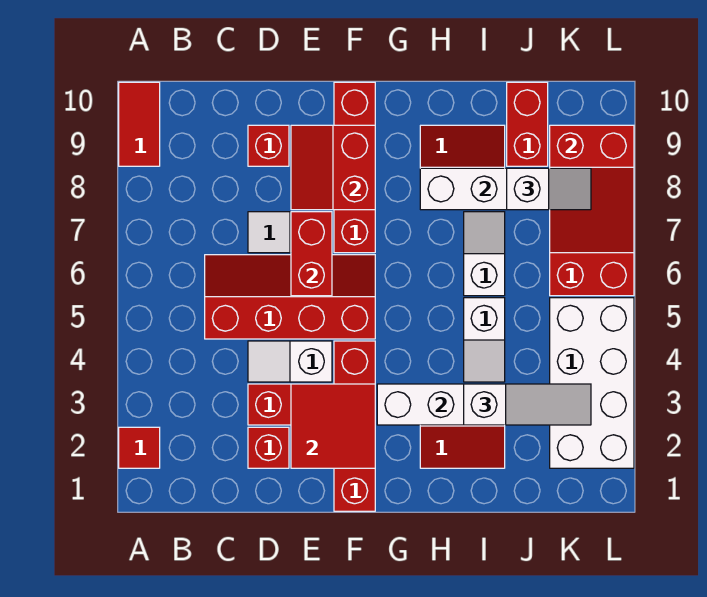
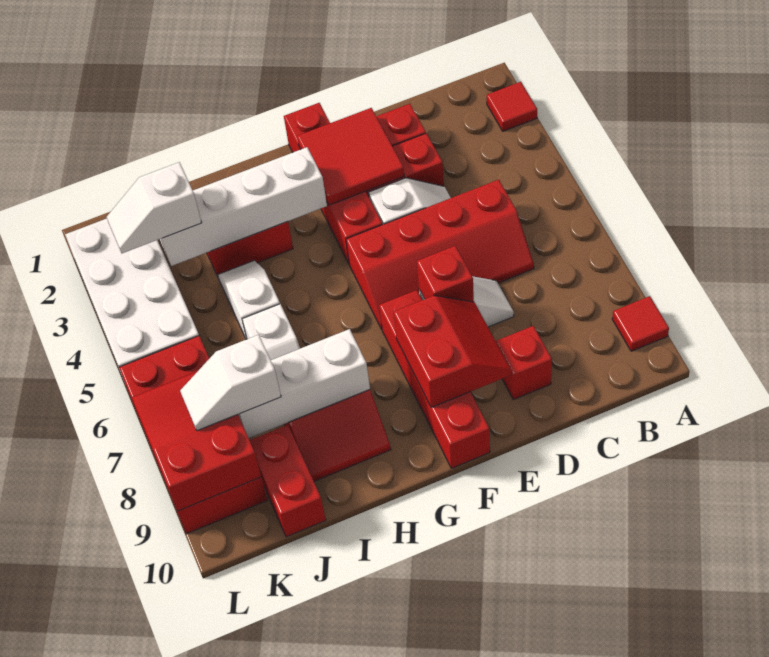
red tile A9:A10 level 1 -> red tile A9 level 1
red brick E6:E7 level 2 -> red brick E7 level 2
white slope I3:K3 level 3 top I -> white slope J3:K3 level 3 top J

